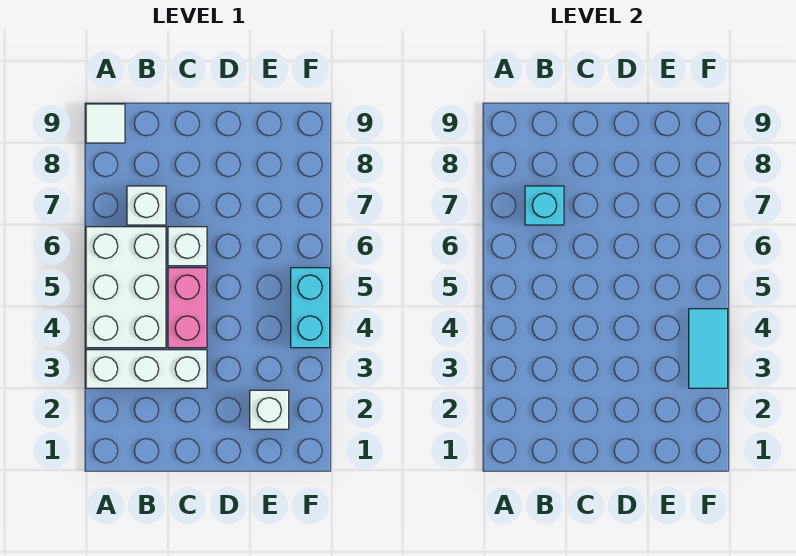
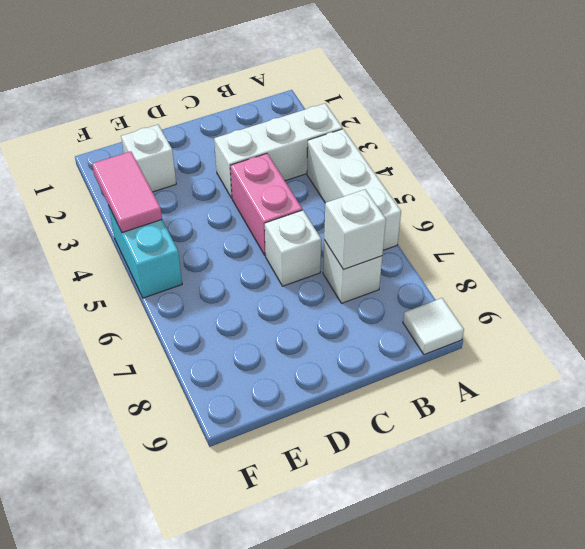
white brick A4:B6 level 1 -> white brick A4:A6 level 1
cyan brick B7 level 2 -> white brick B7 level 2
cyan tile F3:F4 level 2 -> pink tile F3:F4 level 2

